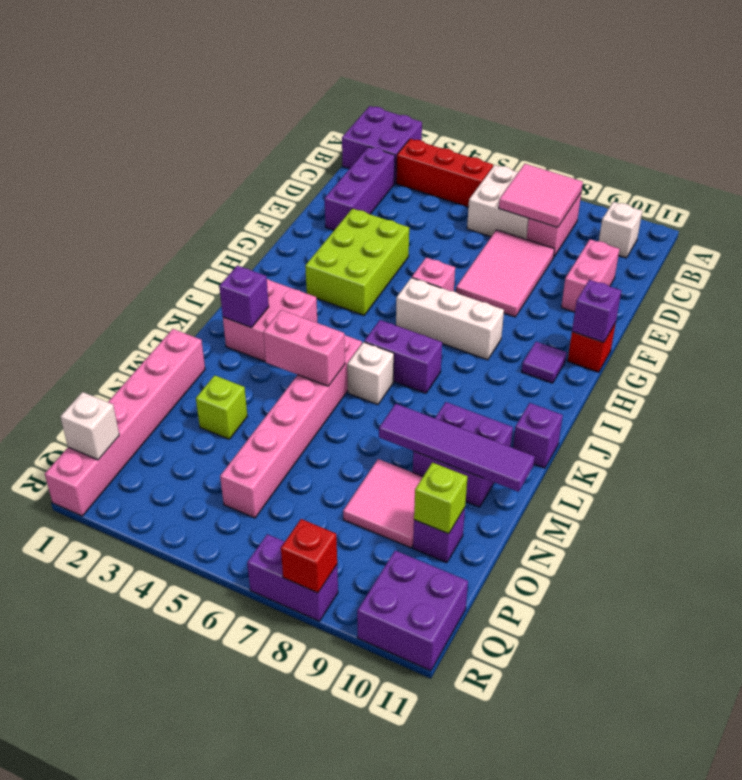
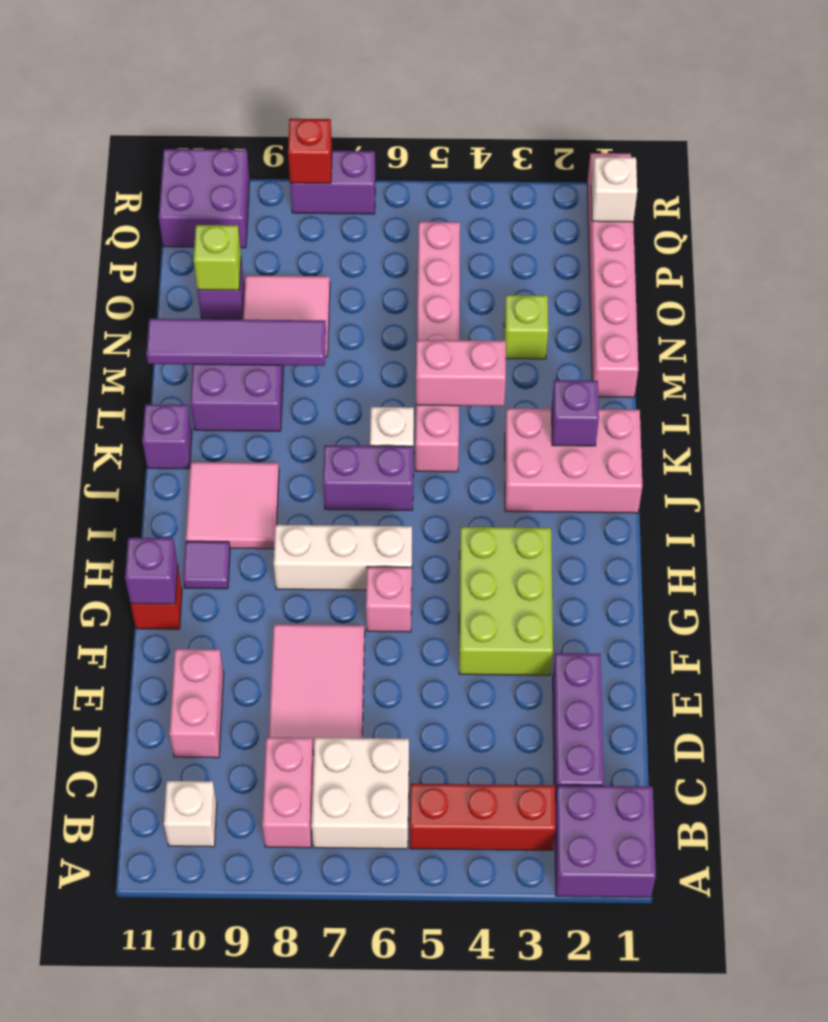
pink tile B7:C8 level 2 -> pink tile I9:J10 level 1
pink brick J2:K3 level 1 -> pink brick J1:K3 level 1

